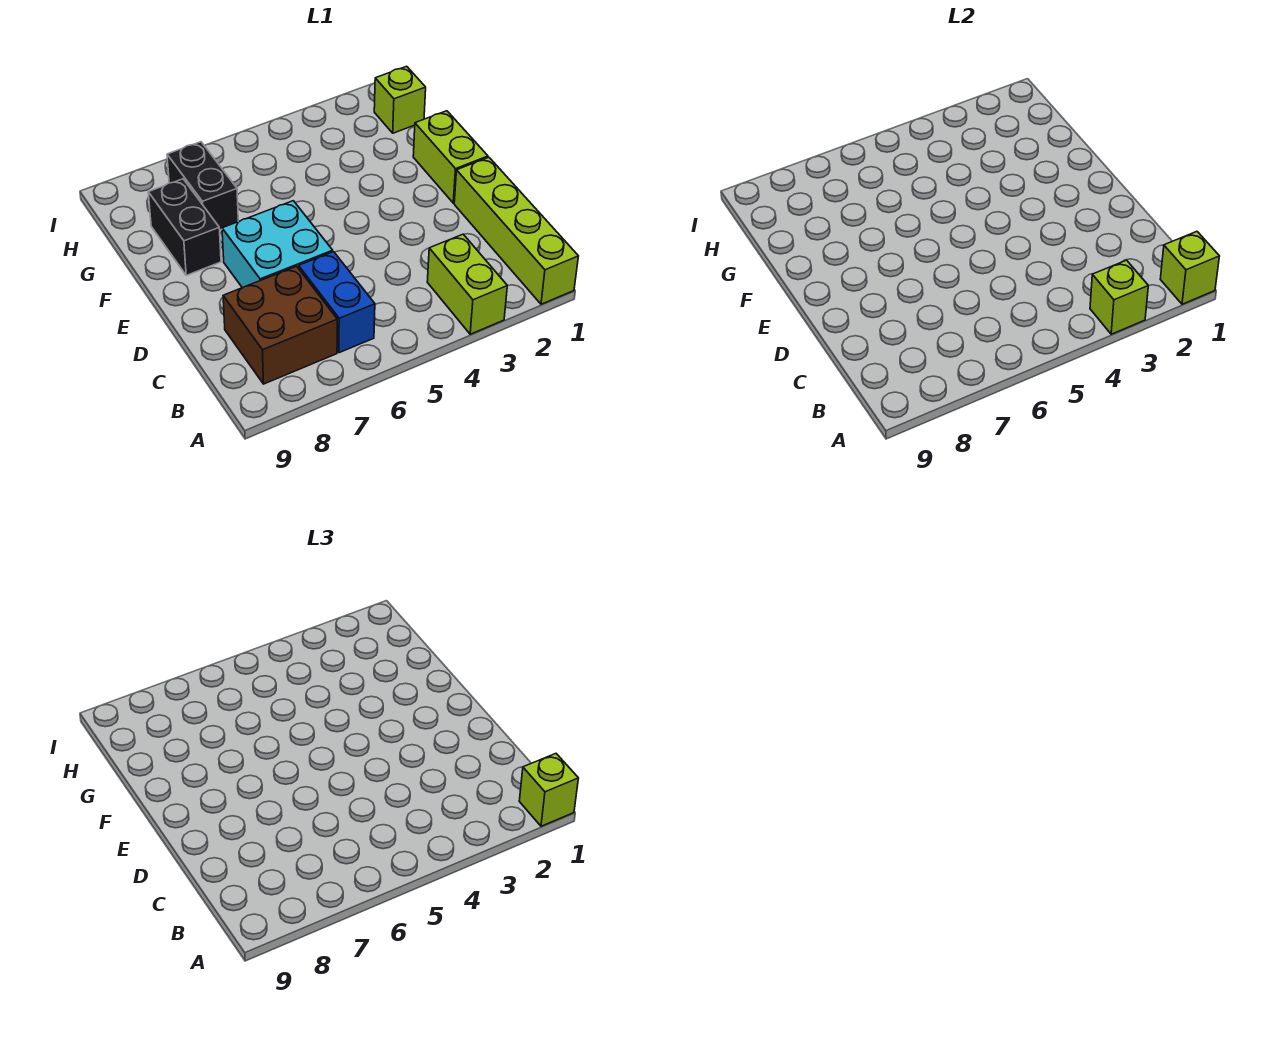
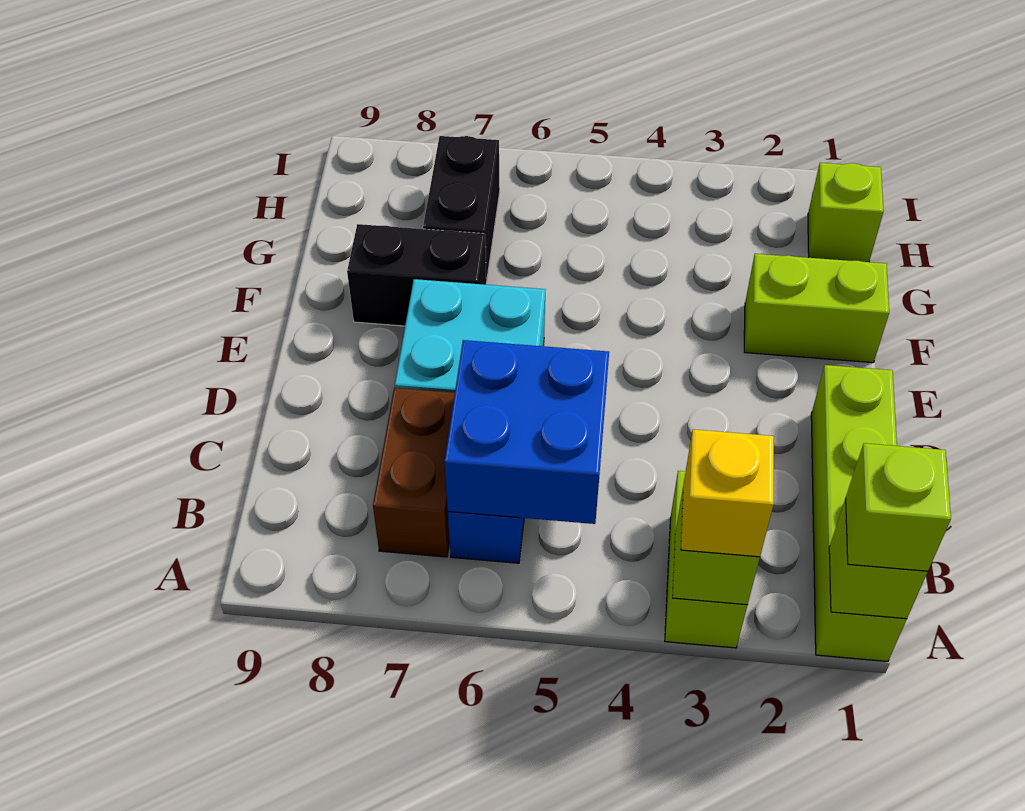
none -> yellow brick A3 level 3
none -> blue brick B5:C6 level 2
brown brick B7:C8 level 1 -> brown brick B7:C7 level 1
lime brick E1:F1 level 1 -> lime brick F1:F2 level 1
black brick F8:G8 level 1 -> black brick F7:F8 level 1

